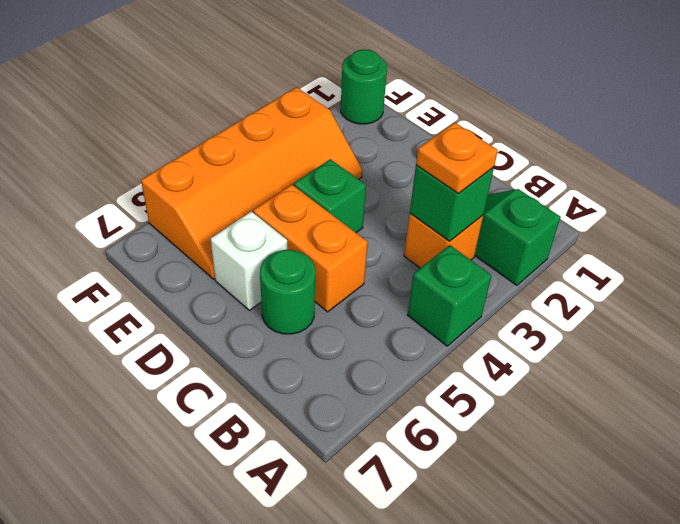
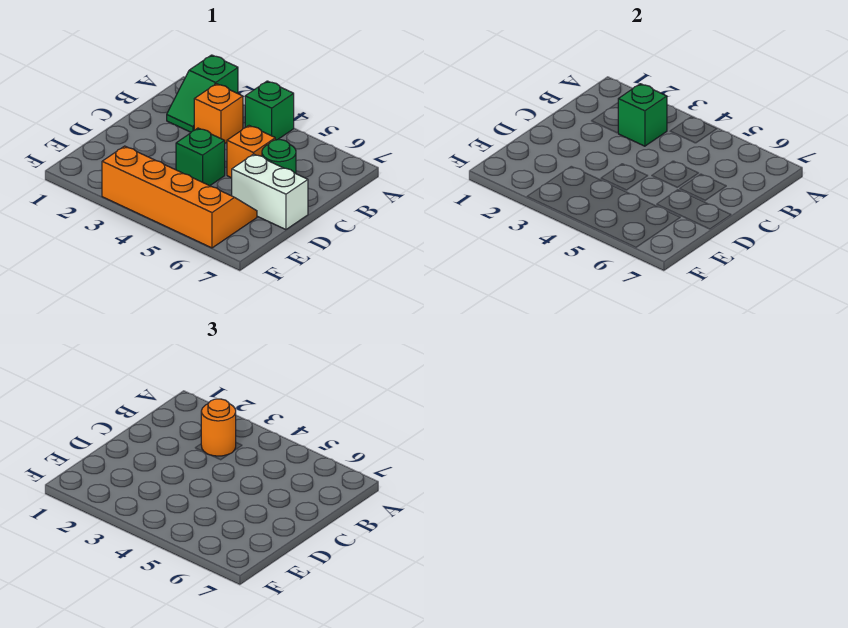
orange plate B3 level 3 -> orange round brick B3 level 3
orange brick C5:D5 level 1 -> orange brick C5 level 1
white brick D6 level 1 -> white brick D6:D7 level 1
green round brick F1 level 1 -> none

